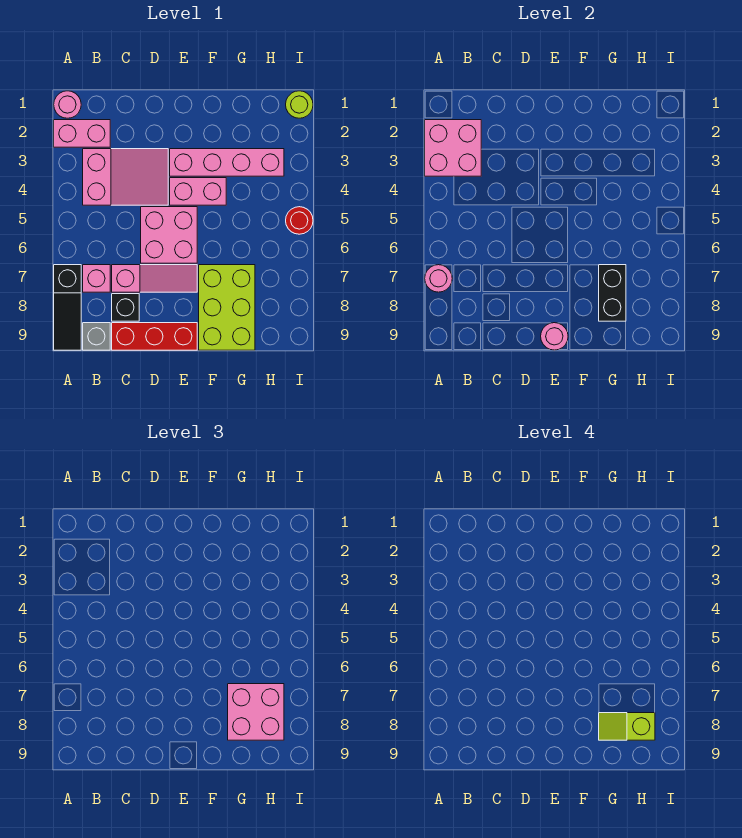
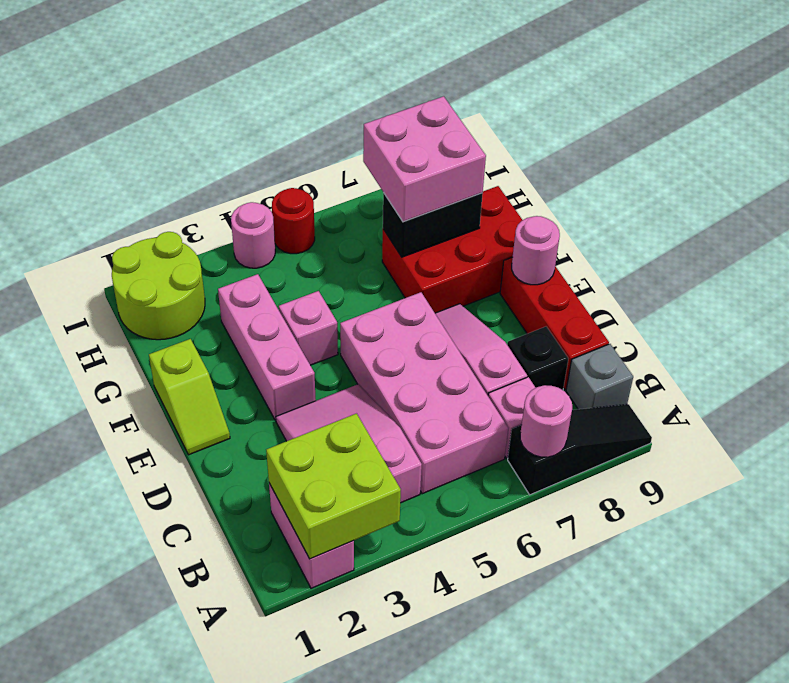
pink round brick A1 level 1 -> pink round brick I4 level 1
pink brick A2:B3 level 2 -> lime brick A2:B3 level 2
pink brick D5:E6 level 1 -> pink brick B5:E6 level 1
pink brick E3:H3 level 1 -> pink brick E3:G3 level 1
pink brick E4:F4 level 1 -> pink brick F4 level 1
lime brick F7:G9 level 1 -> red brick F7:G9 level 1
lime slope G8:H8 level 4 top H -> lime slope E1:F1 level 1 top F
lime round brick I1 level 1 -> lime round brick H1:I2 level 1

